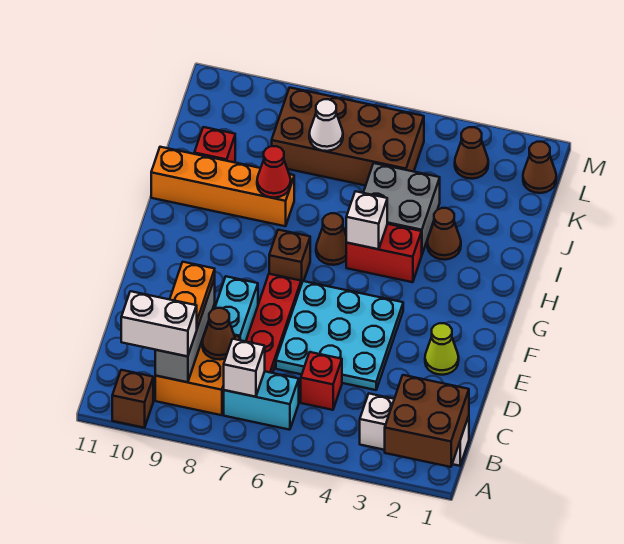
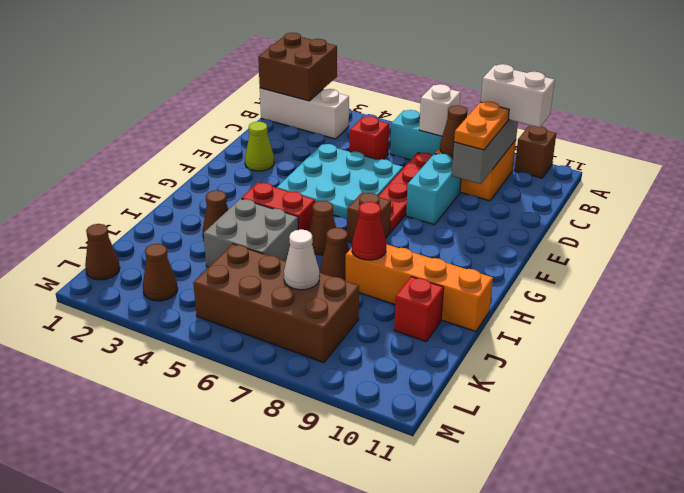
white brick H5 level 2 -> none
none -> brown cone I7 level 1

